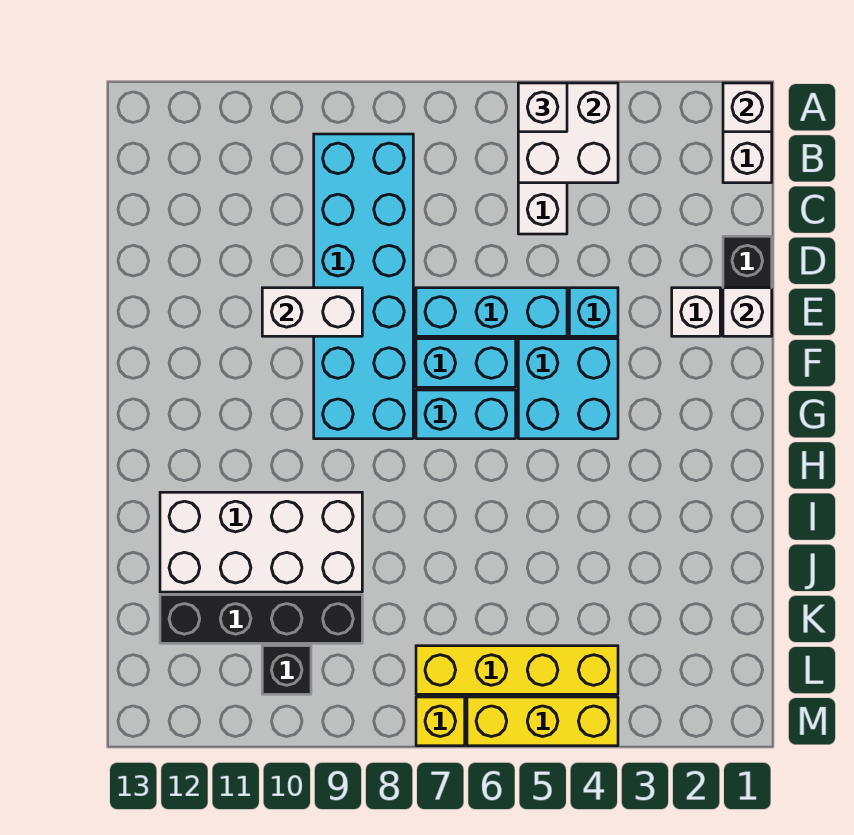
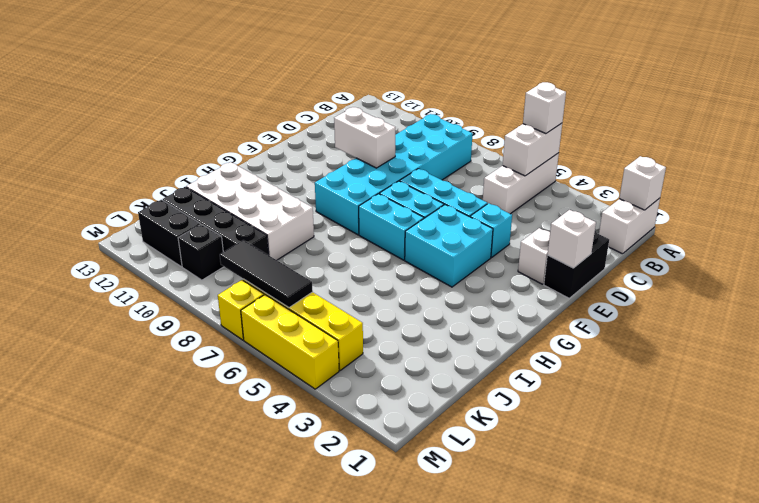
white brick A4:B5 level 2 -> white brick A5:B5 level 2
none -> black tile L6:L8 level 2
none -> black brick L11:L12 level 1

